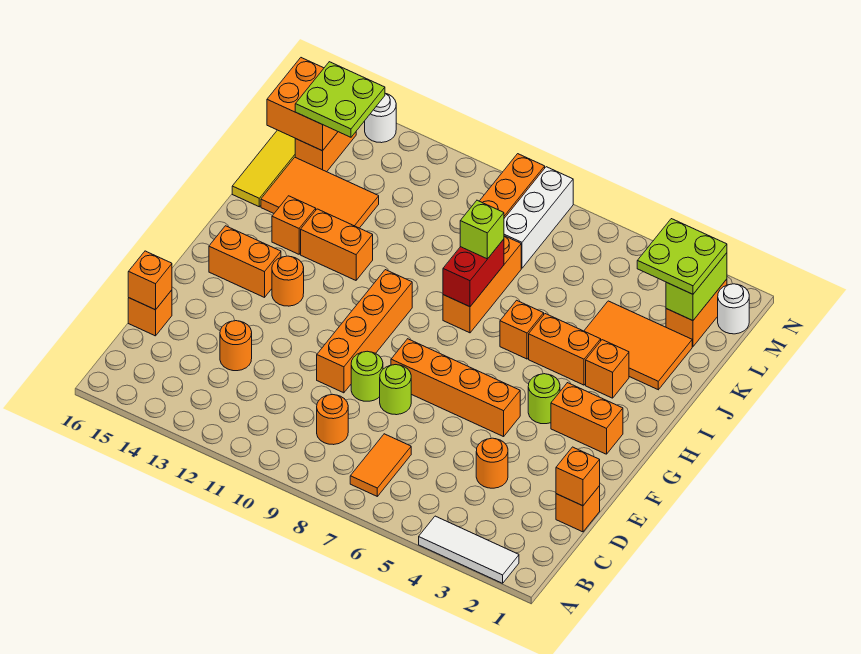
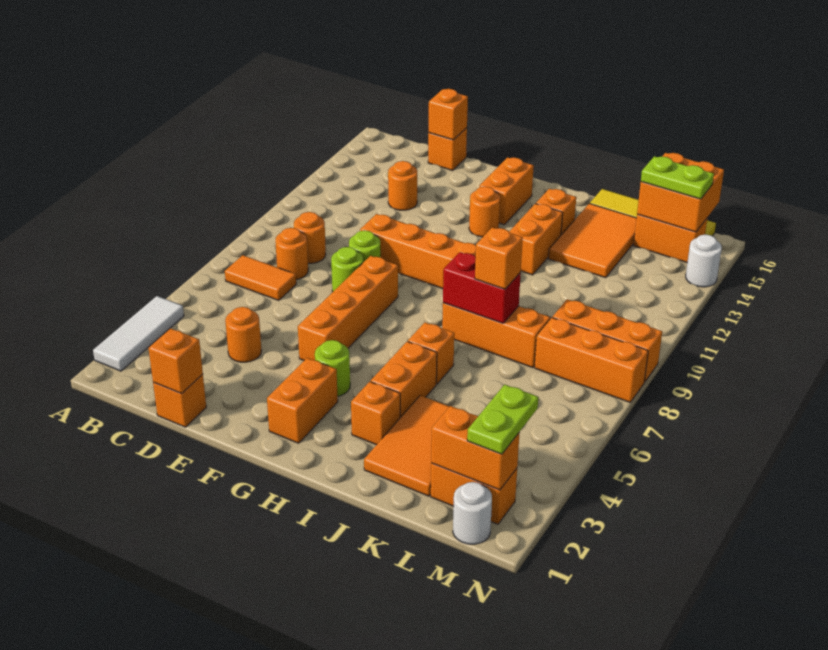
none -> orange round brick C8 level 1
lime brick J8 level 3 -> orange brick J8 level 3
lime brick L2:M2 level 2 -> orange brick L2:M2 level 2
lime plate L2:M3 level 3 -> lime plate M2:M3 level 3
white brick L8:N8 level 1 -> orange brick L8:N8 level 1
lime plate L14:M15 level 3 -> lime plate L15:M15 level 3

